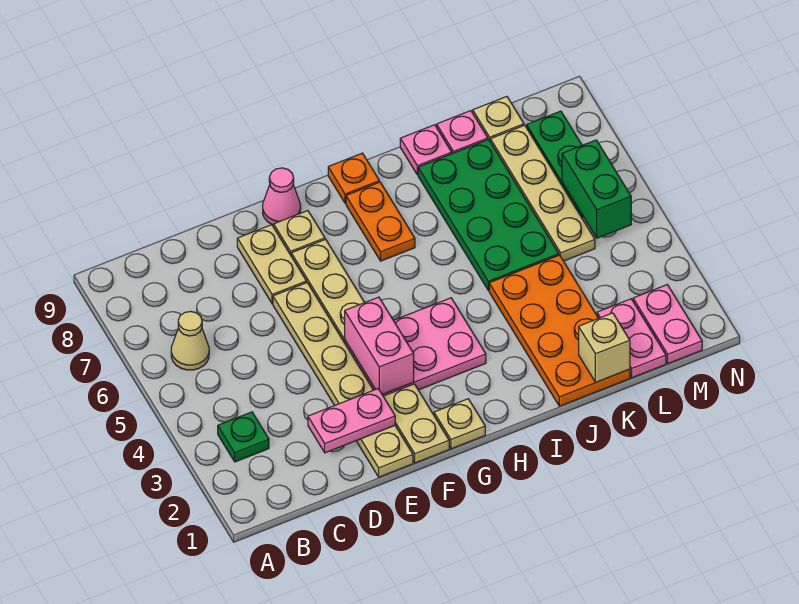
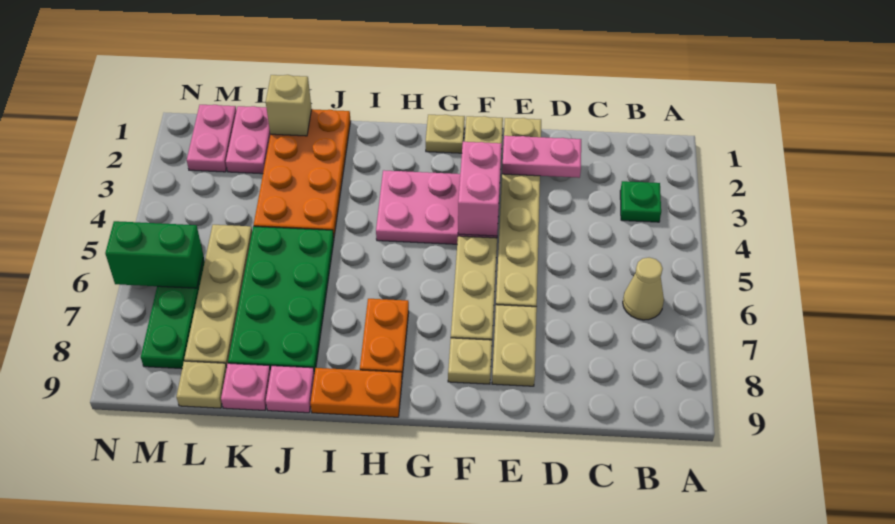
pink cone F9 level 1 -> none
orange plate H9 level 1 -> orange plate H9:I9 level 1
green brick M5:M6 level 2 -> green brick M6:N6 level 2

